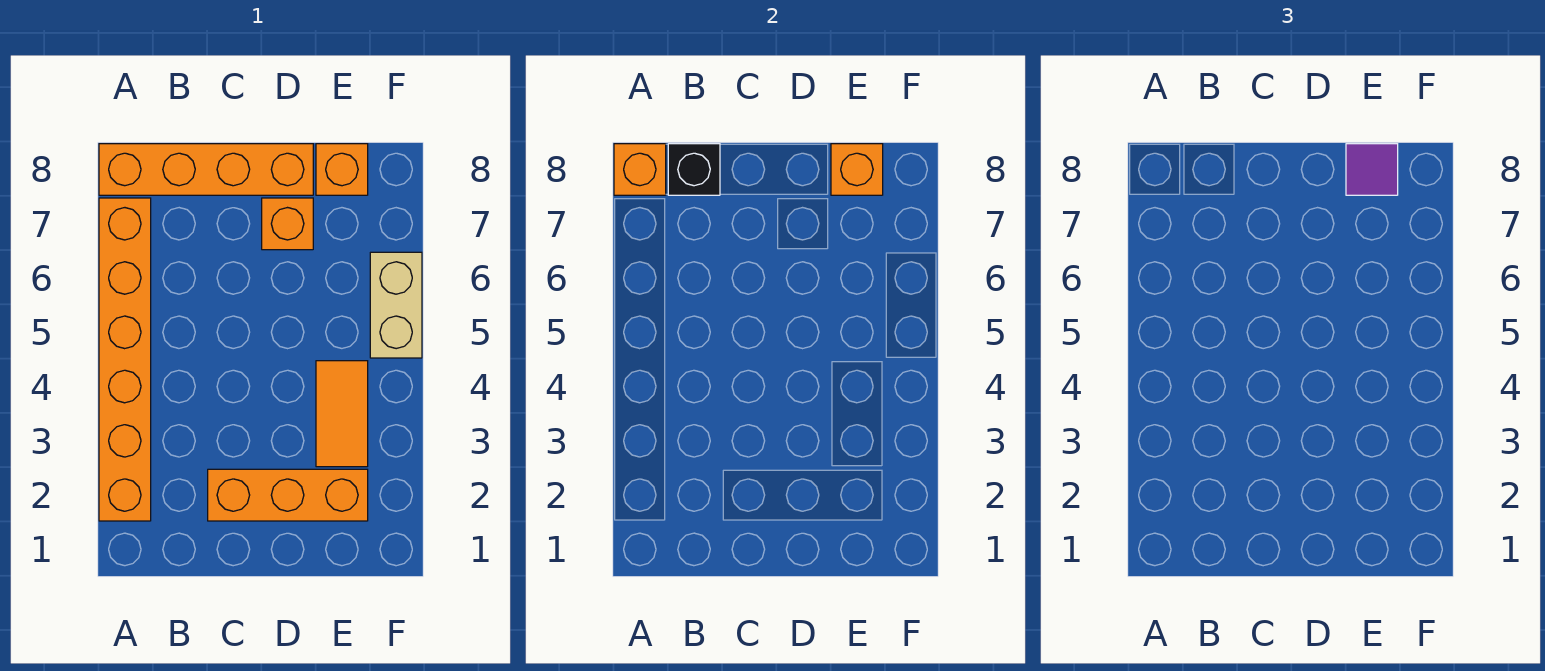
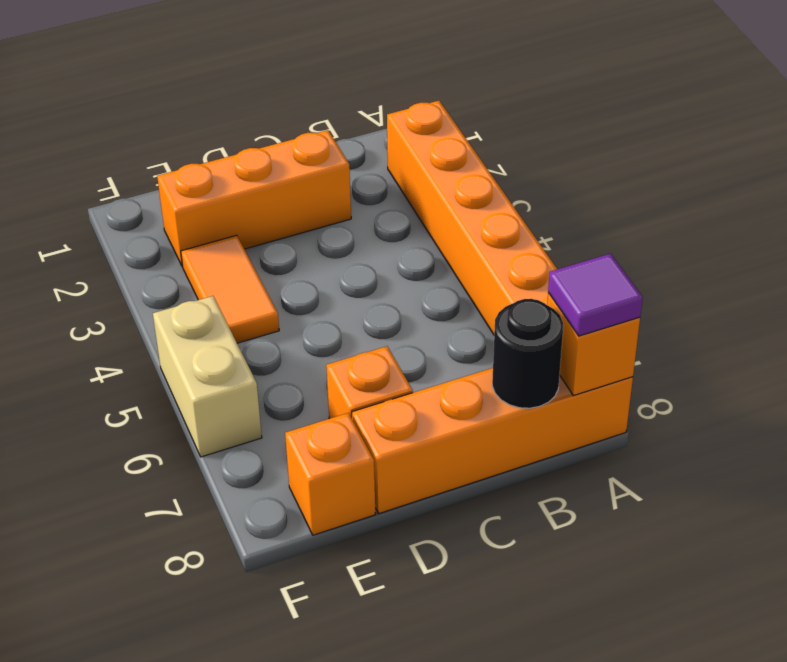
black brick B8 level 2 -> black round brick B8 level 2
orange brick E8 level 2 -> none
purple tile E8 level 3 -> purple tile A8 level 3

